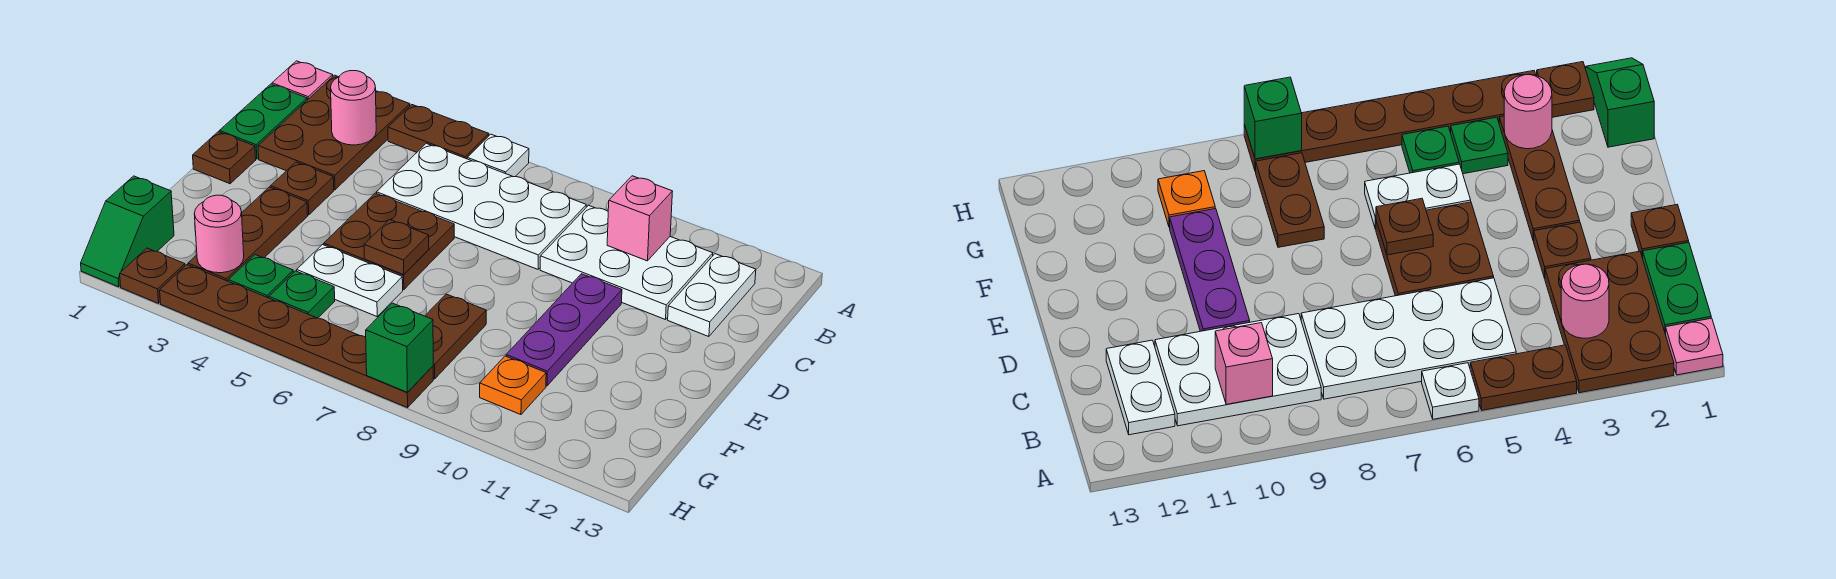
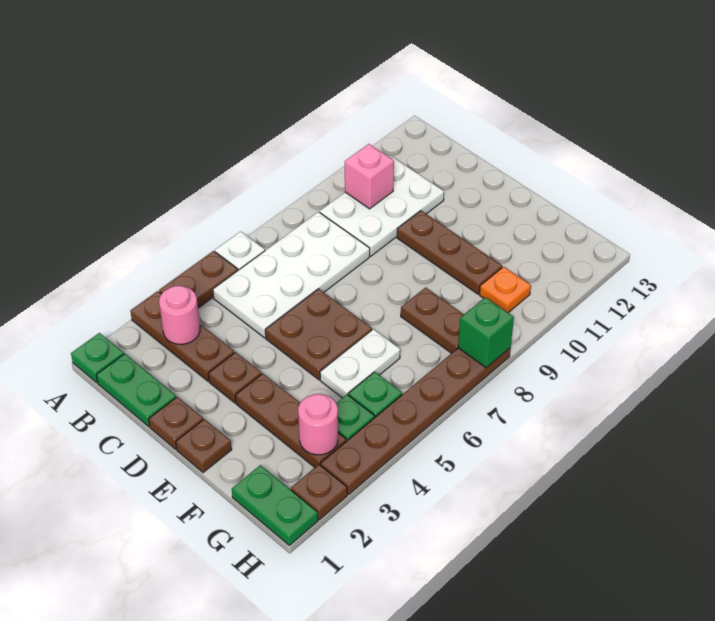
pink plate A1 level 1 -> green plate A1 level 1
brown plate A2:C3 level 1 -> brown plate A3:C3 level 1
white plate B12:C12 level 1 -> none
purple plate D10:F10 level 1 -> brown plate D10:F10 level 1
brown plate E6 level 2 -> brown plate E1 level 1
green slope G1:H1 level 1 top G -> green plate G1:H1 level 1

